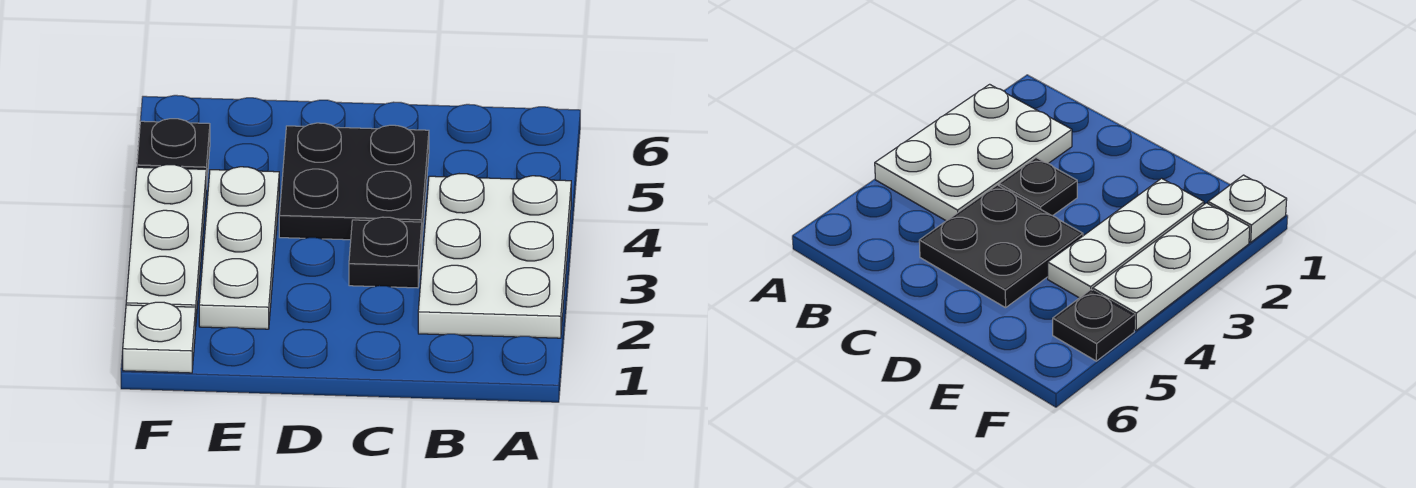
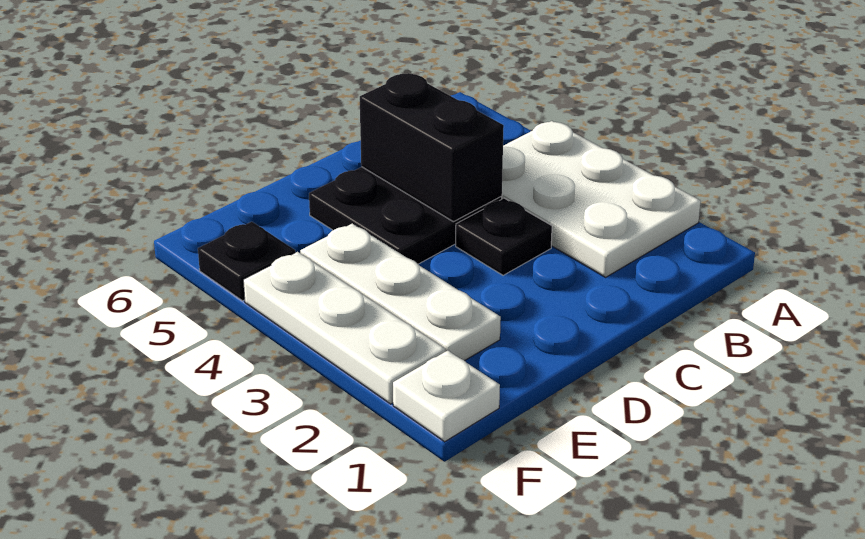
none -> black brick C4:C5 level 2

